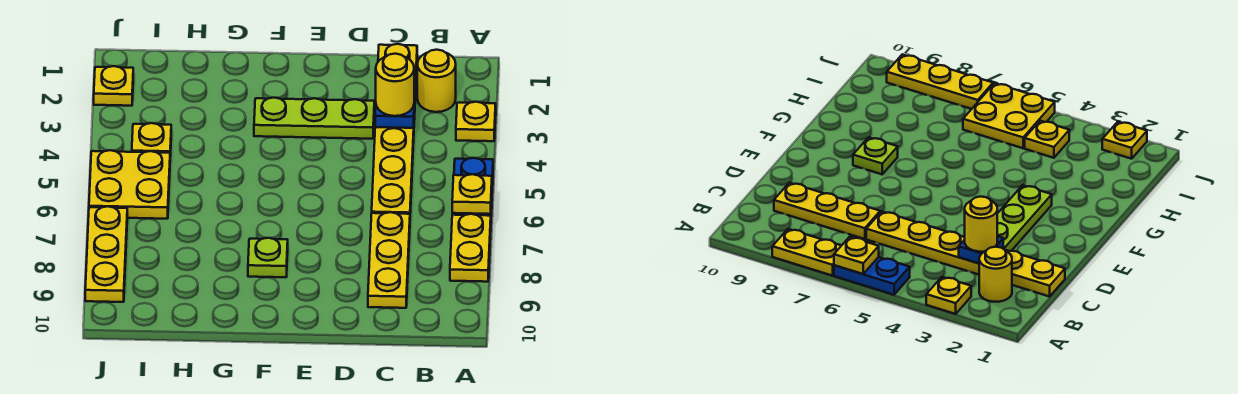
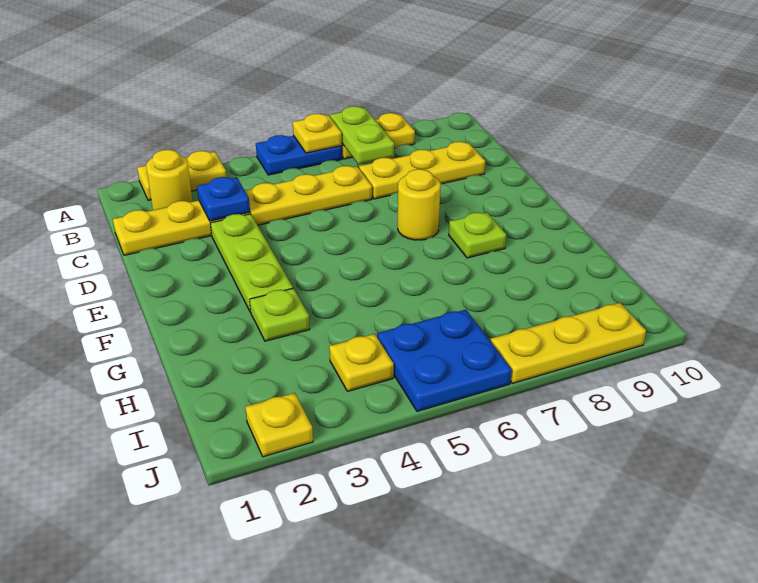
yellow plate A3 level 1 -> yellow plate A2:A3 level 1
none -> lime plate A7:B7 level 2
yellow round brick C3 level 3 -> yellow round brick E7 level 1
none -> lime plate G3 level 1
yellow plate I5:J6 level 1 -> blue plate I5:J6 level 1

